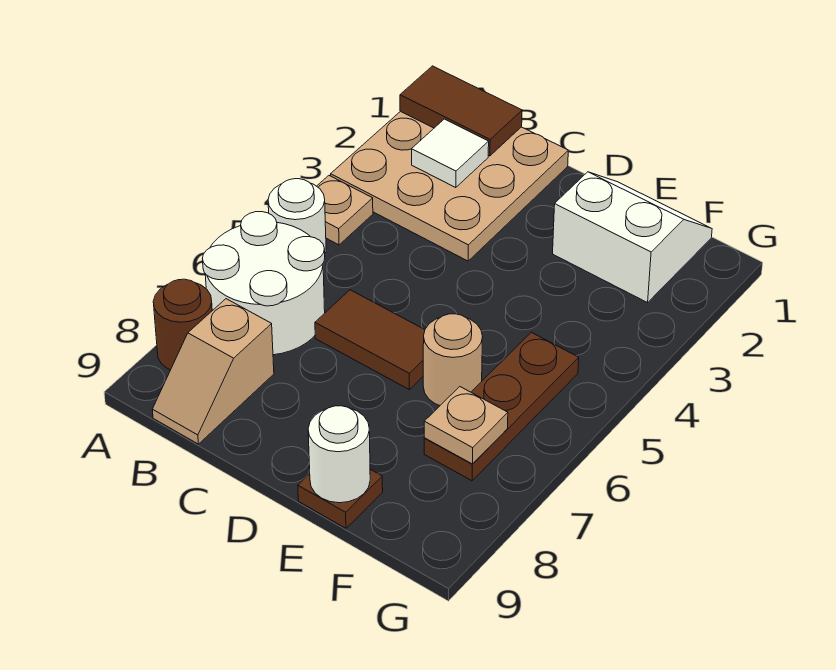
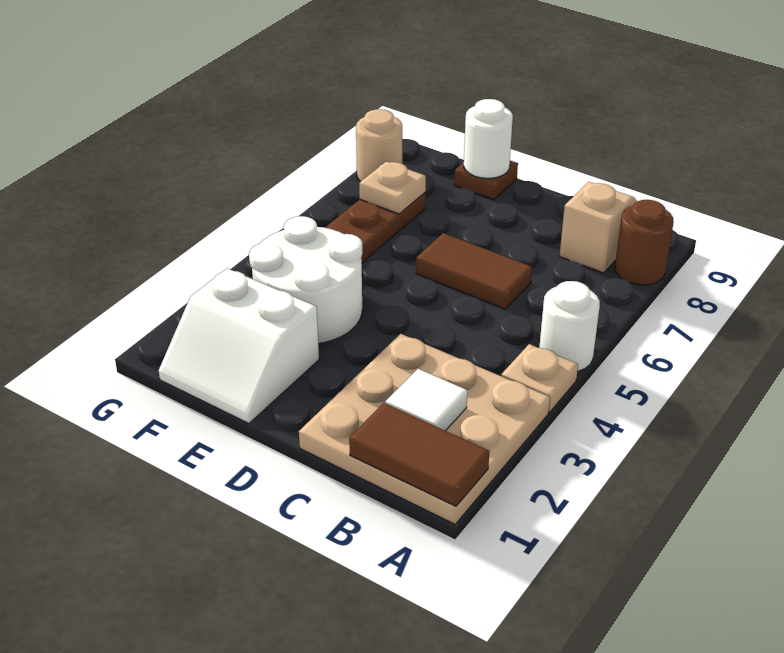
white round brick A6:B7 level 1 -> white round brick E3:F4 level 1
tan round brick E6 level 1 -> tan round brick G8 level 1

